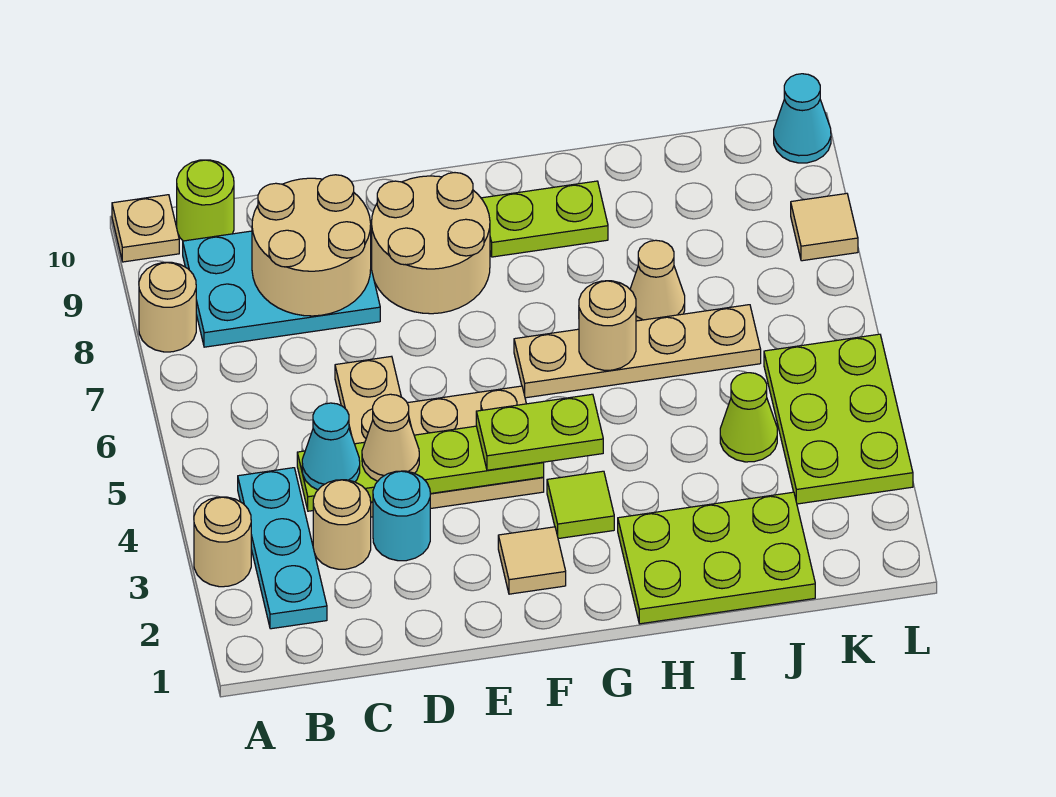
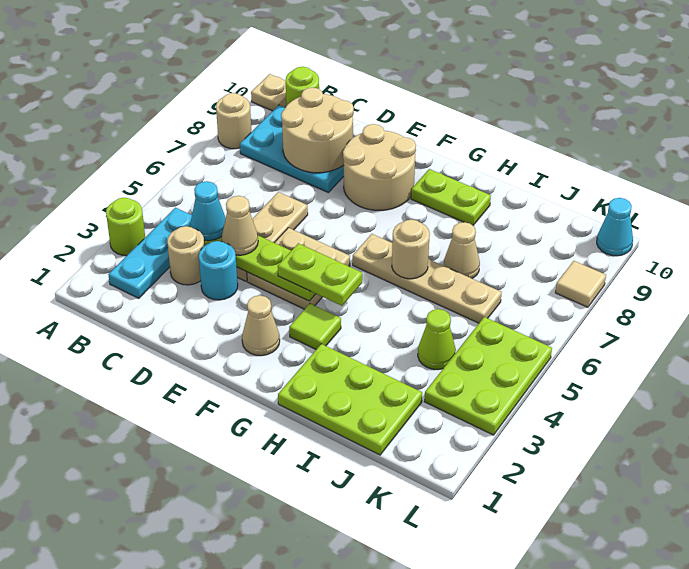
tan round brick A3 level 1 -> lime round brick A3 level 1
tan tile F2 level 1 -> tan cone F2 level 1

